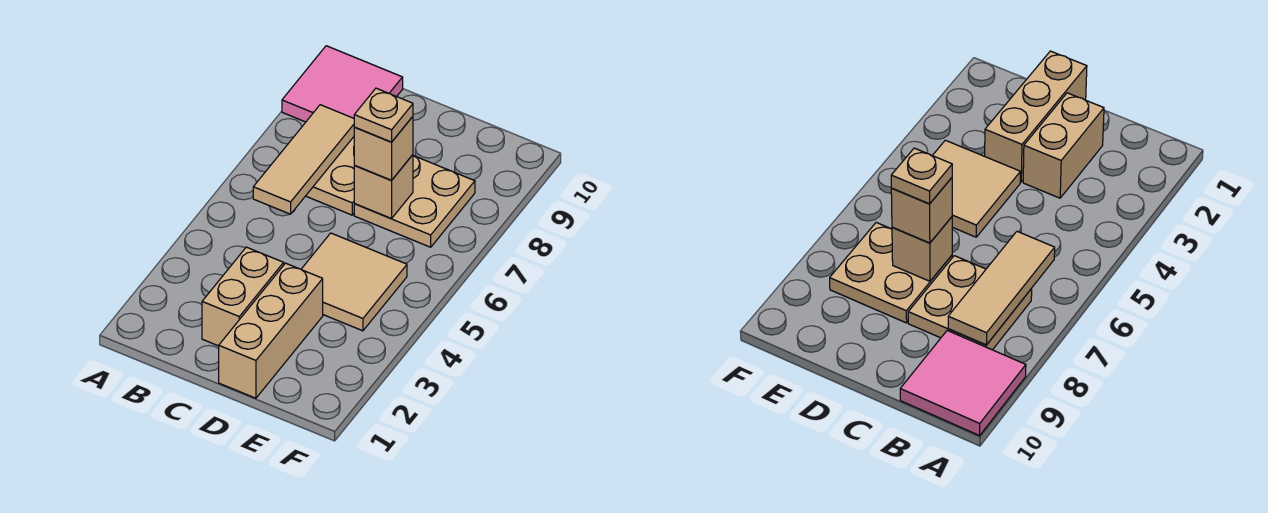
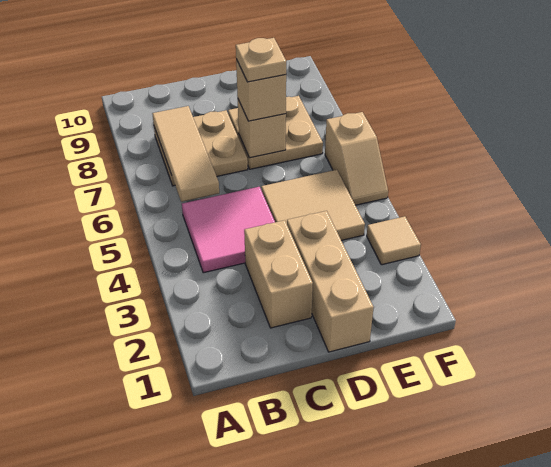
pink tile A9:B10 level 1 -> pink tile B4:C5 level 1
none -> tan tile F3 level 1
none -> tan slope F5:F6 level 1 top 6

